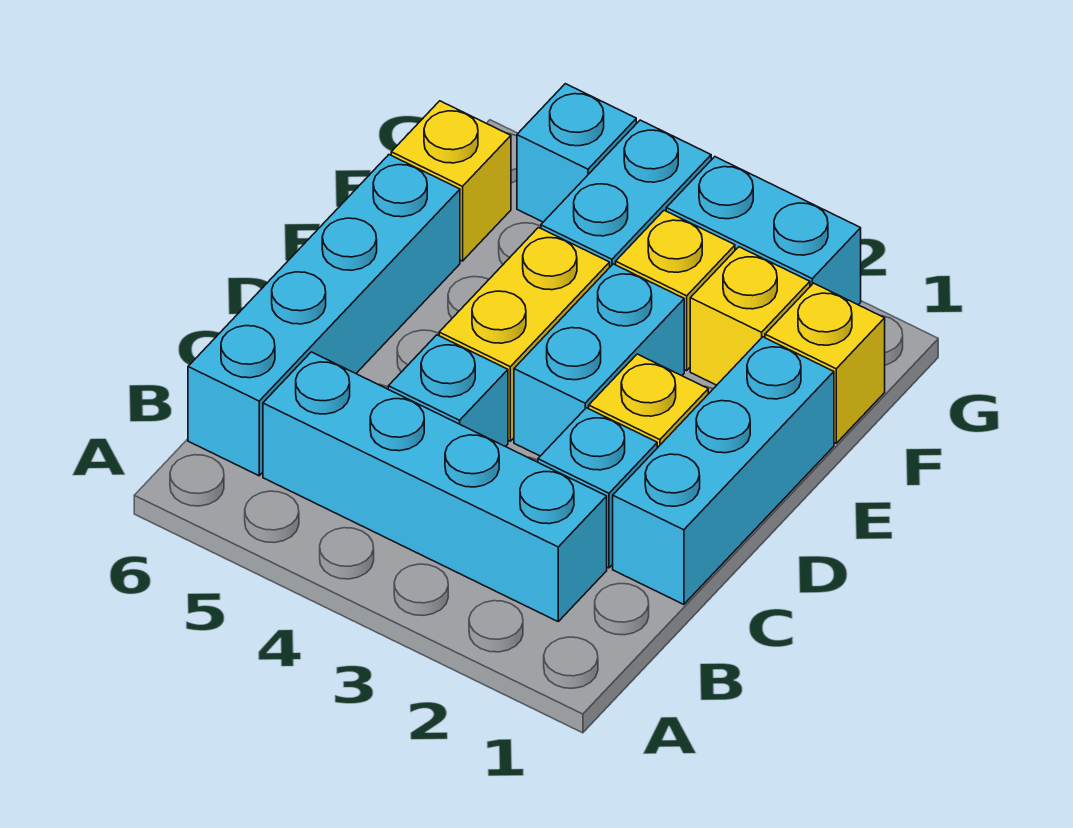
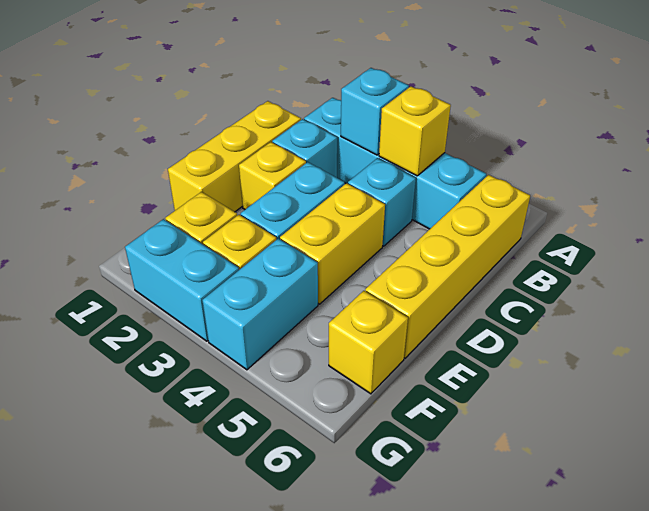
cyan brick B6:E6 level 1 -> yellow brick B6:E6 level 1
cyan brick C1:E1 level 1 -> yellow brick C1:E1 level 1
yellow brick F1 level 1 -> yellow brick B4 level 2
cyan brick G5 level 1 -> cyan brick B3 level 2

